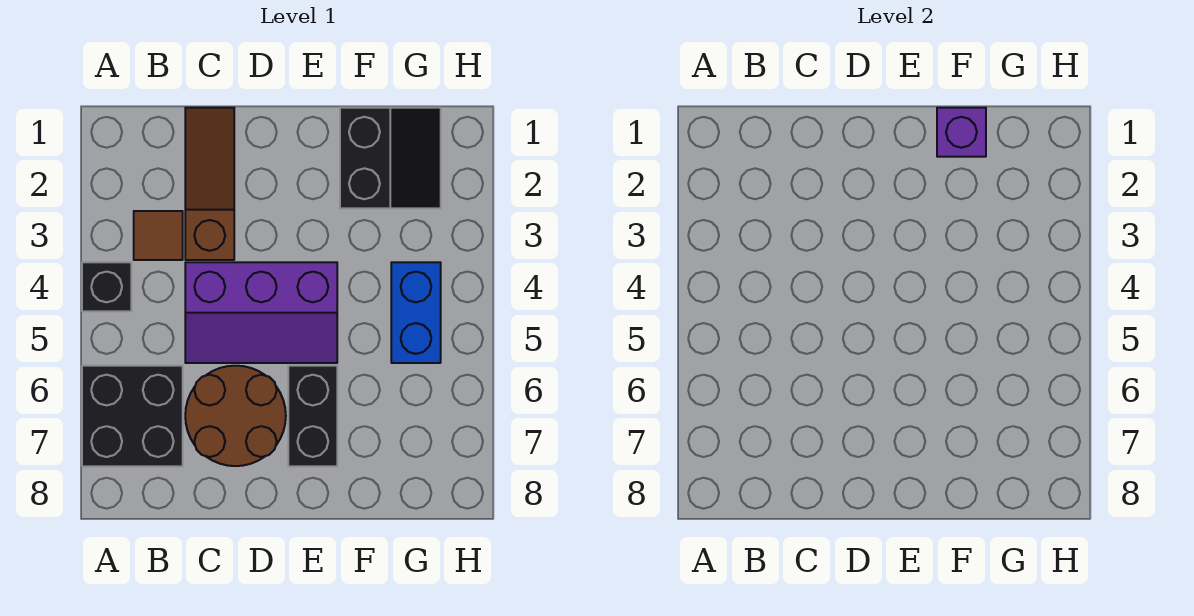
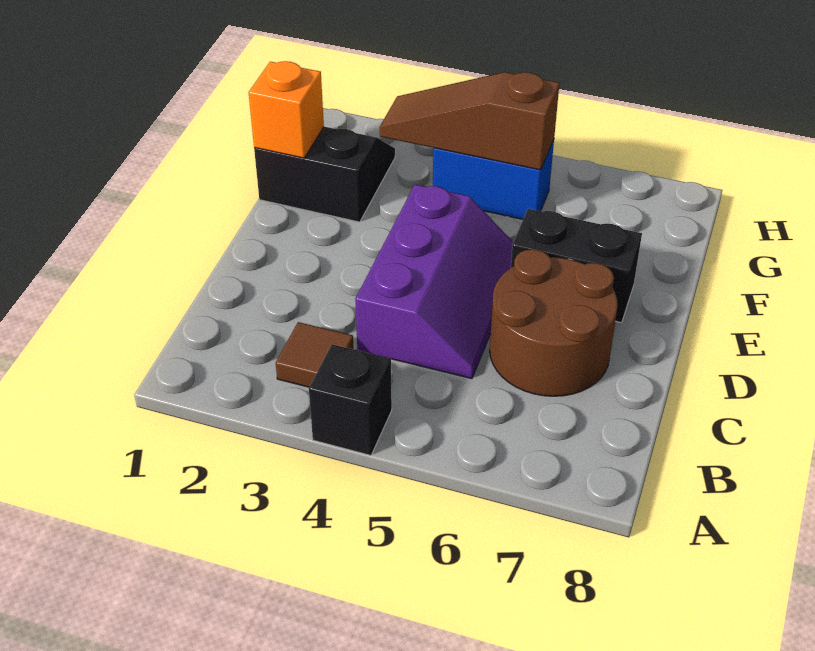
black brick A6:B7 level 1 -> none
brown slope C1:C3 level 1 top 3 -> brown slope G3:G5 level 2 top 5
purple brick F1 level 2 -> orange brick F1 level 2

